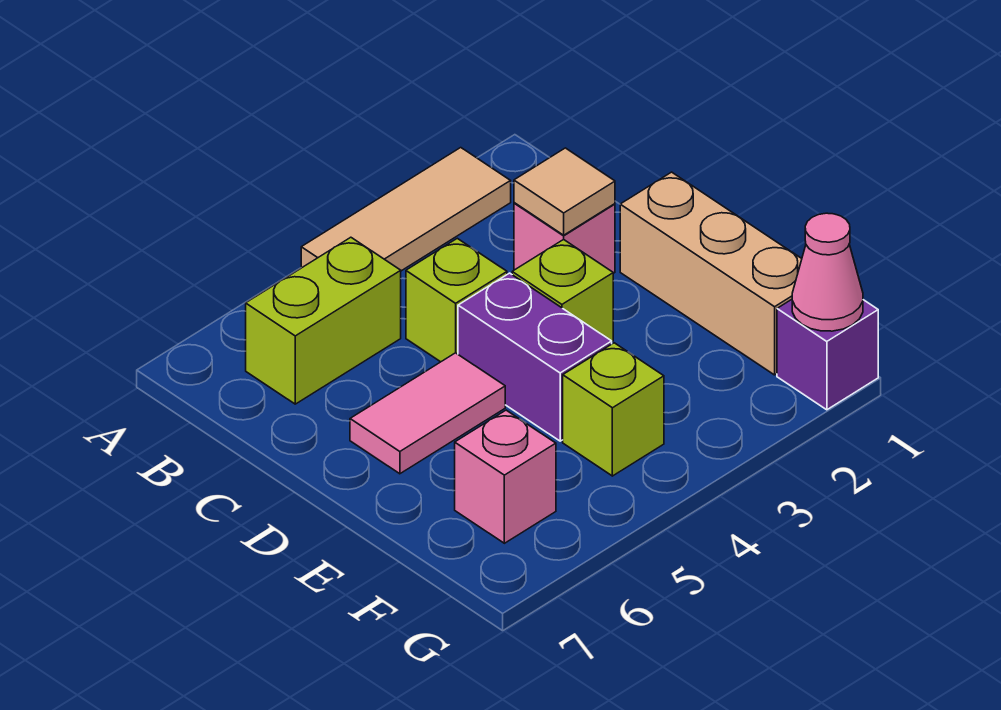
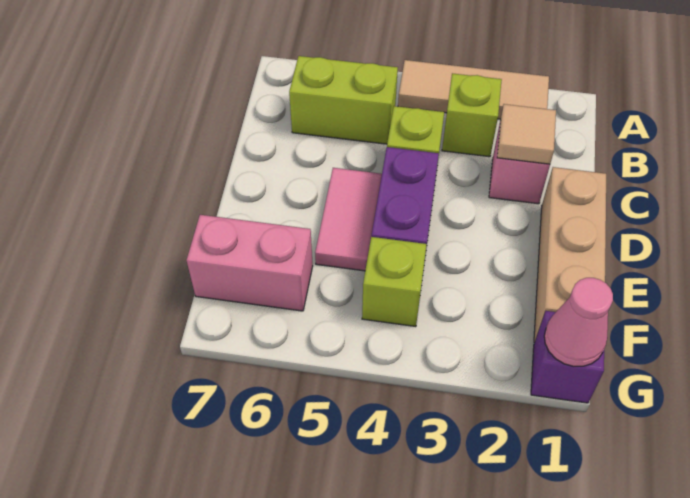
lime brick D3 level 1 -> lime brick B3 level 1
pink tile D5:D6 level 1 -> pink tile D5:E5 level 1
pink brick F6 level 1 -> pink brick F6:F7 level 1

